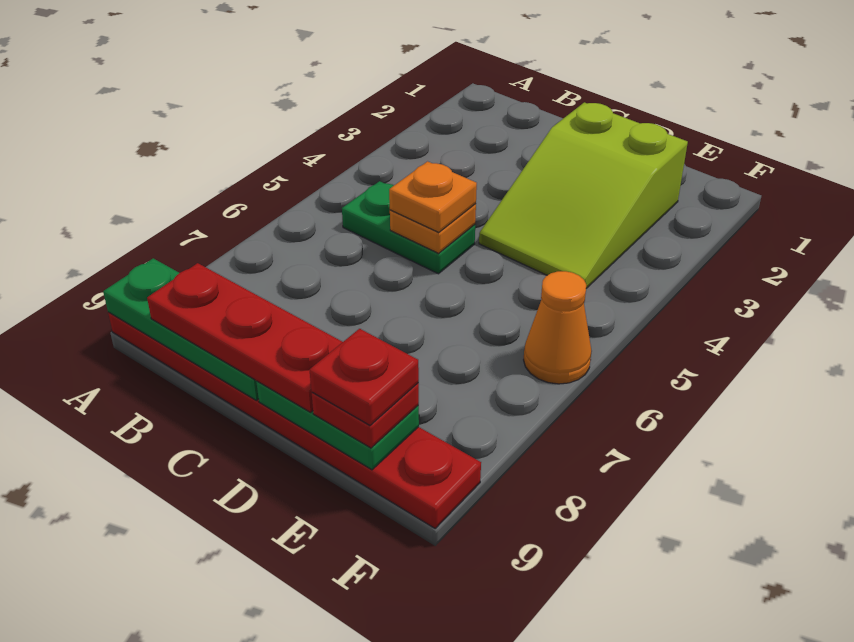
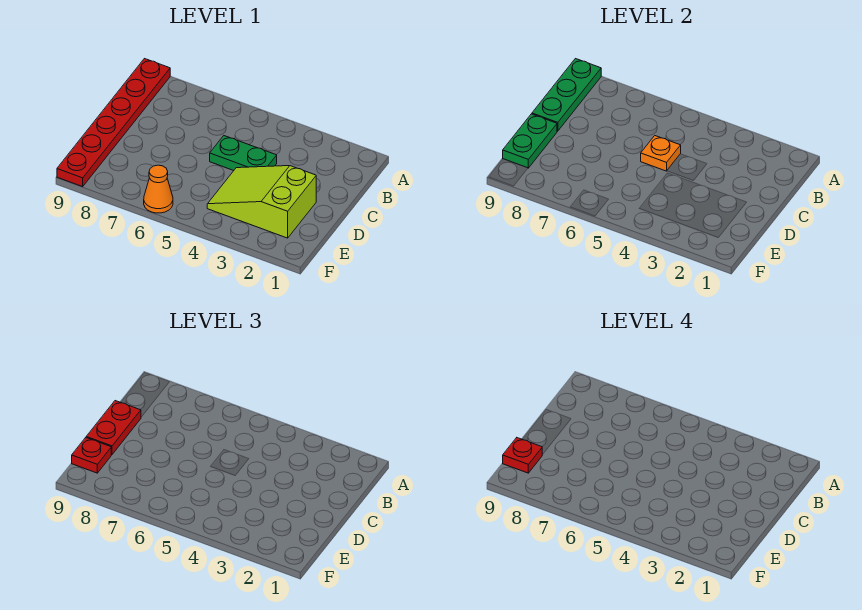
green plate B5:C5 level 1 -> green plate C4:C5 level 1
red plate B9:D9 level 3 -> red plate C9:D9 level 3
orange plate C5 level 3 -> none

